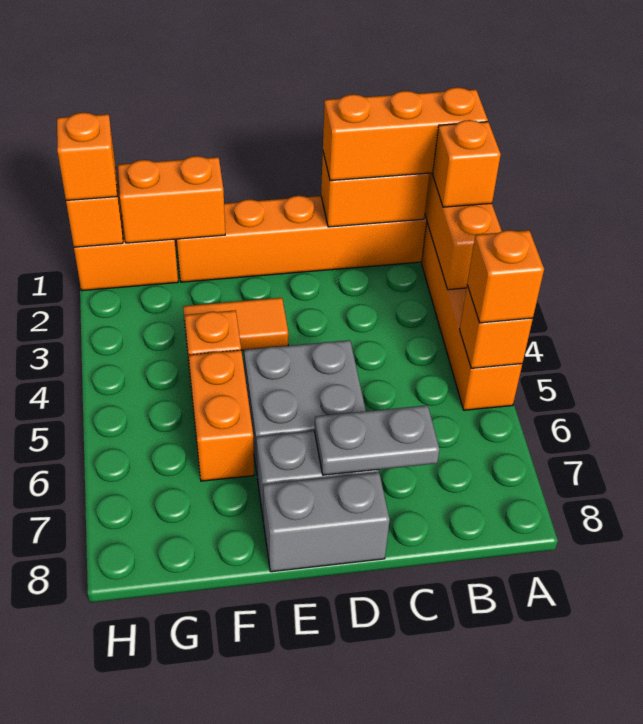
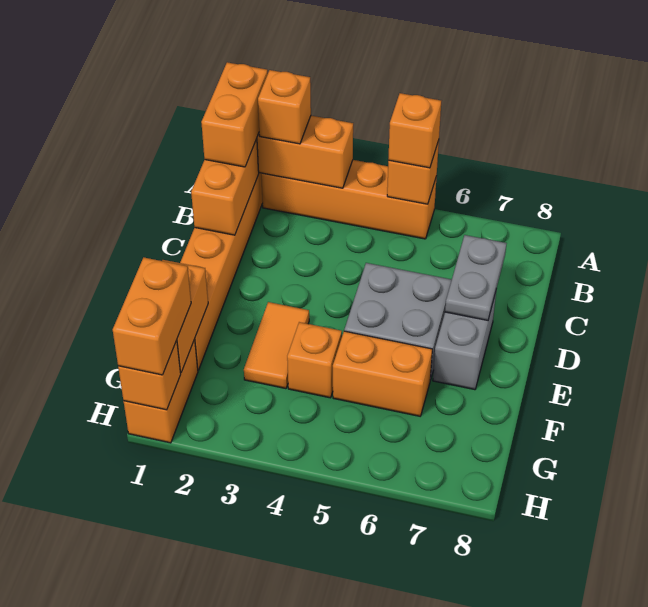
orange brick A1:C1 level 3 -> orange brick A1:B1 level 3
grey brick D8:E8 level 1 -> none
orange brick H1 level 3 -> orange brick G1:H1 level 3

